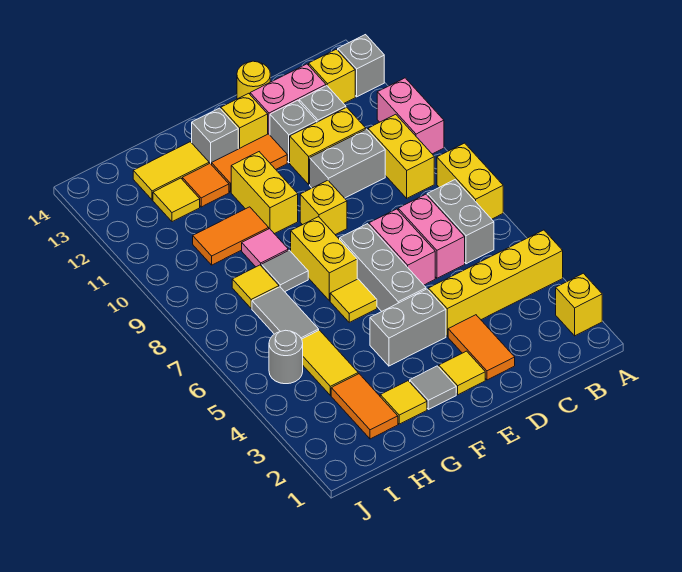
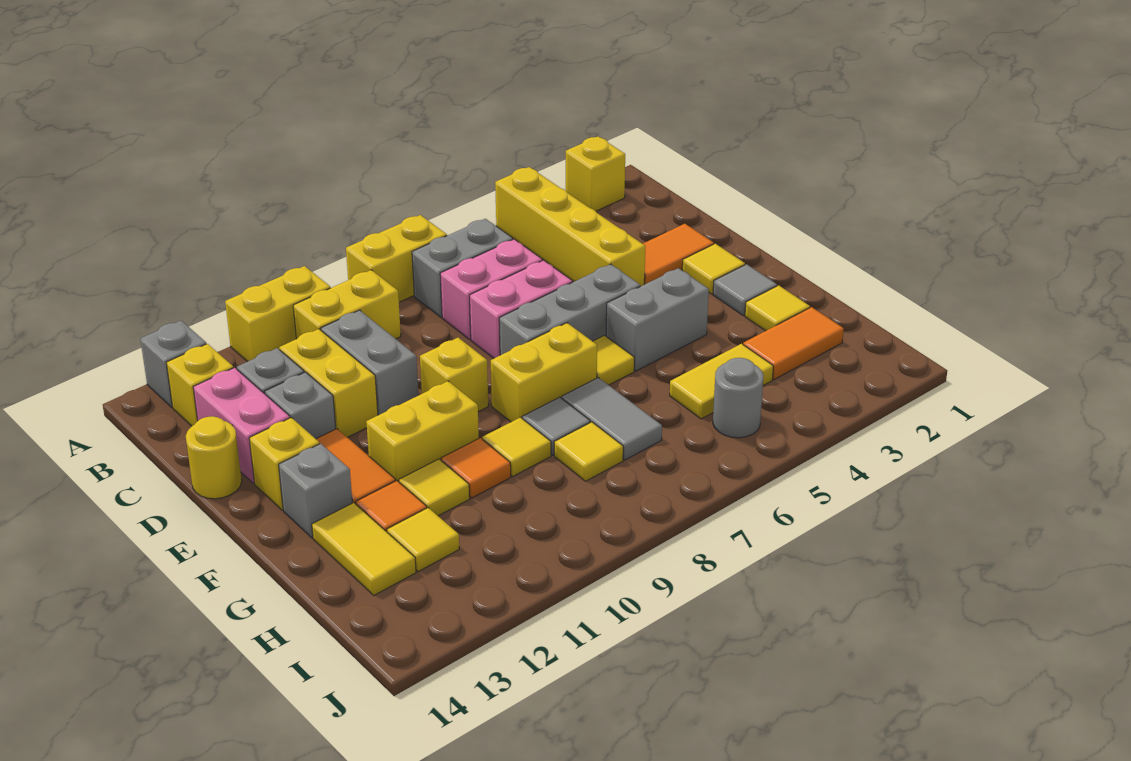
pink brick A10:A11 level 1 -> yellow brick A10:A11 level 1
grey brick E4:F4 level 1 -> grey brick F4:F5 level 1
pink tile G9 level 1 -> yellow tile G9 level 1
orange tile G10:H10 level 1 -> orange tile G10 level 1
none -> yellow tile G11 level 1
grey tile H6:H7 level 1 -> grey tile G7:H7 level 1

